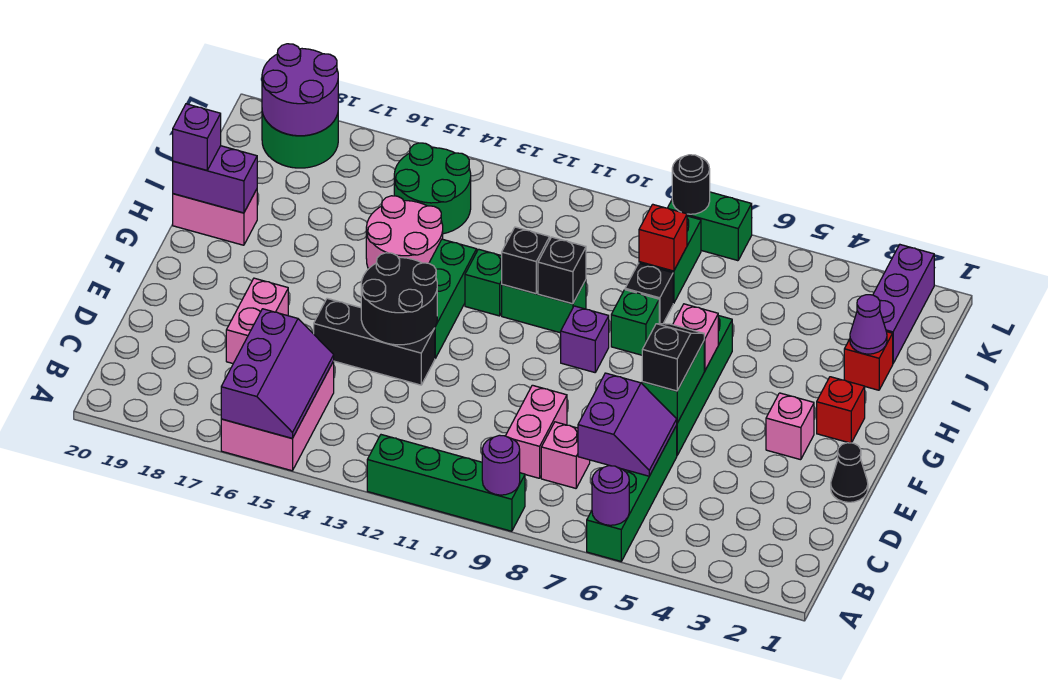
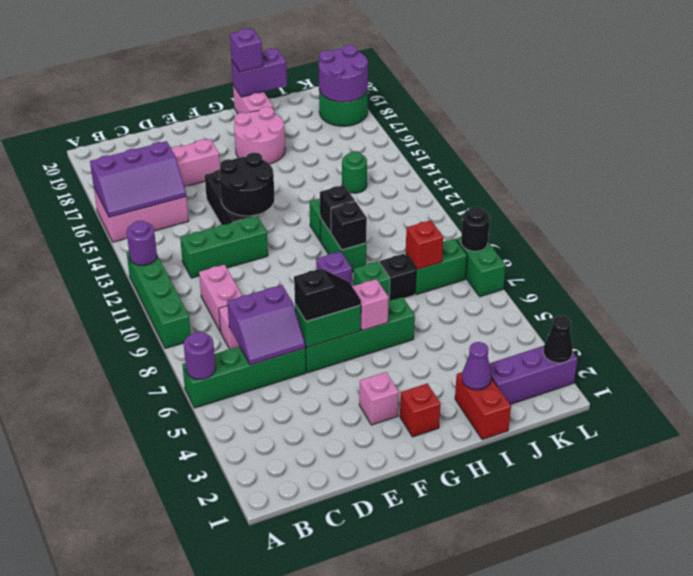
purple round brick A9 level 2 -> purple round brick A12 level 2
pink brick C9:D9 level 1 -> pink brick C9:C10 level 1
black cone E1 level 1 -> black cone L2 level 2
green brick F13:H13 level 1 -> green brick C12:E12 level 1
pink round brick H14:I15 level 1 -> pink round brick G17:H18 level 1
purple brick H19:H20 level 2 -> purple brick H20:I20 level 2
red brick I2 level 1 -> red brick I1:I2 level 1
green round brick J14:K15 level 1 -> green round brick J14 level 1

